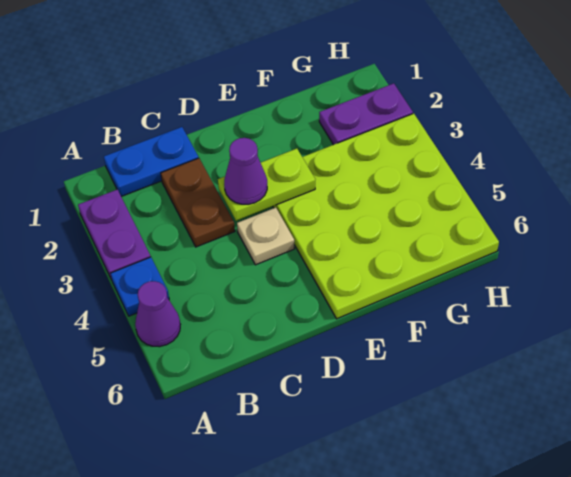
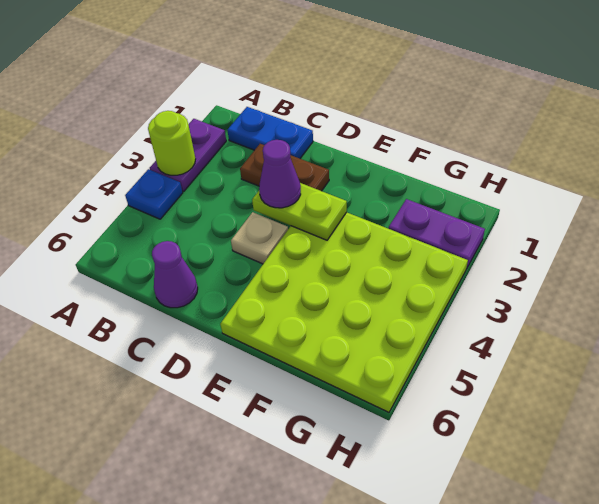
none -> lime round brick A3 level 2
purple cone A5 level 1 -> purple cone C6 level 1
brown plate C2:C3 level 1 -> brown plate C2:D2 level 1

